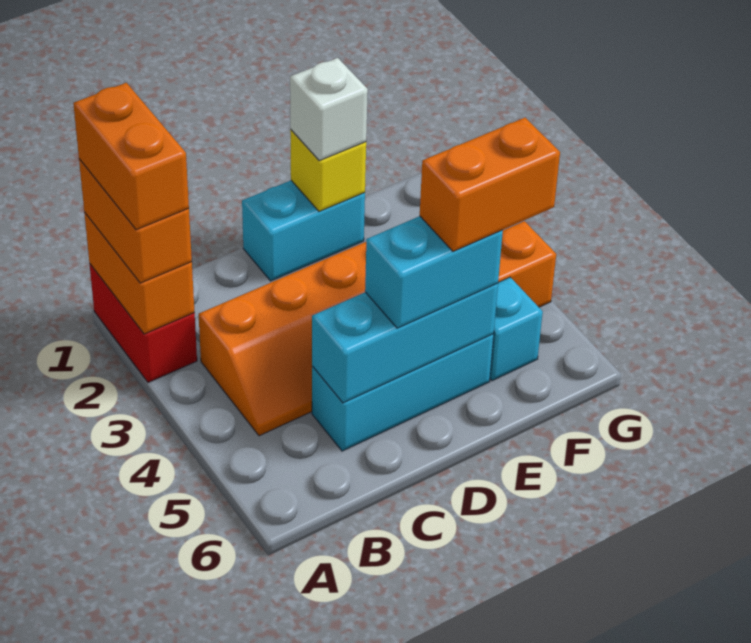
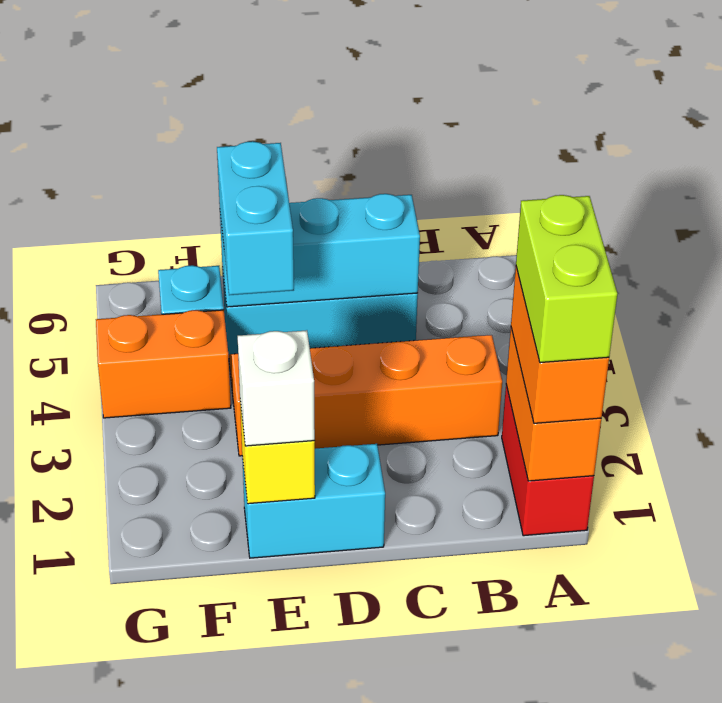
orange brick A1:A2 level 4 -> lime brick A1:A2 level 4
cyan brick D5:E5 level 3 -> cyan brick E4:E5 level 3
orange brick E5:F5 level 4 -> none

